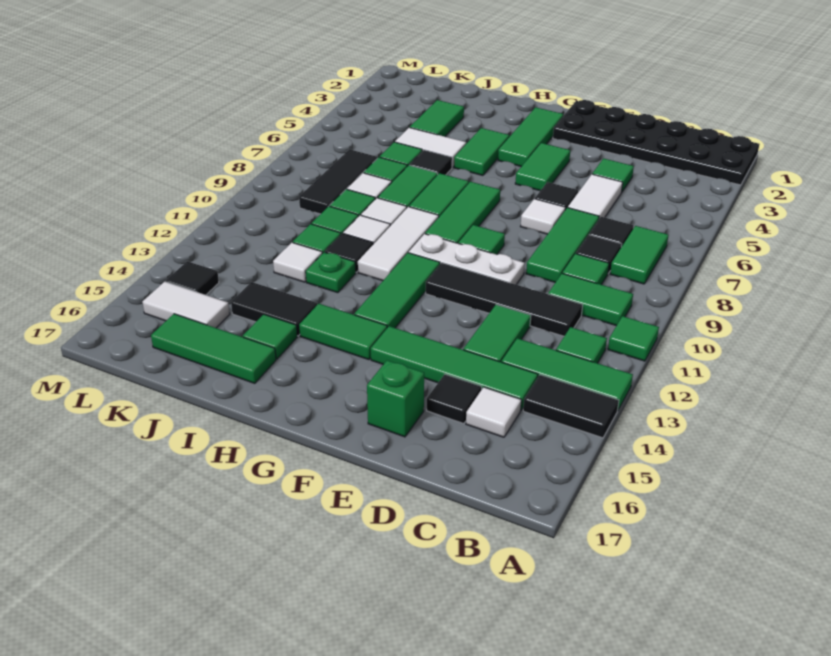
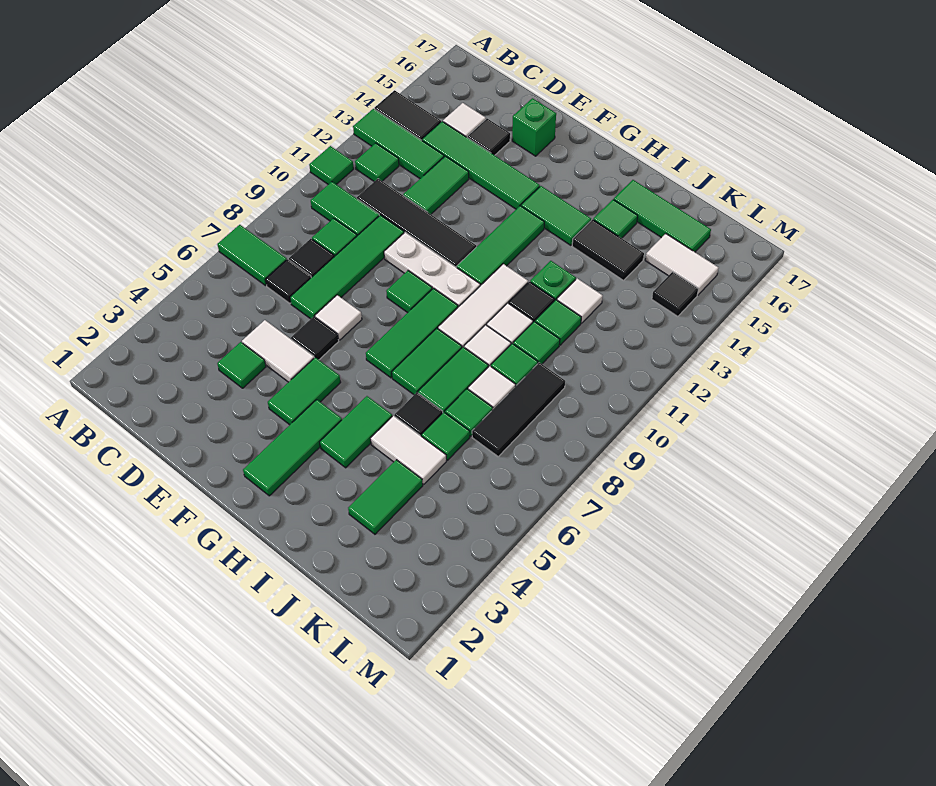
black plate A1:F2 level 1 -> none
green tile B7:B8 level 1 -> green tile A7:B7 level 1
white tile D5:D6 level 1 -> white tile D5:E5 level 1
green tile D7:D9 level 1 -> green tile D7:D10 level 1

